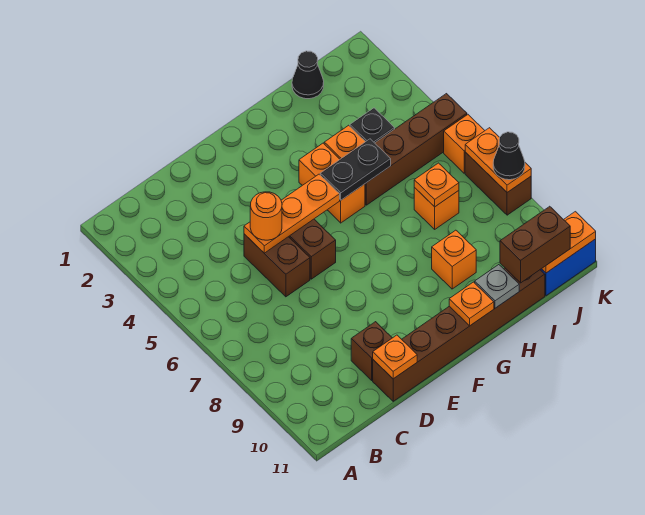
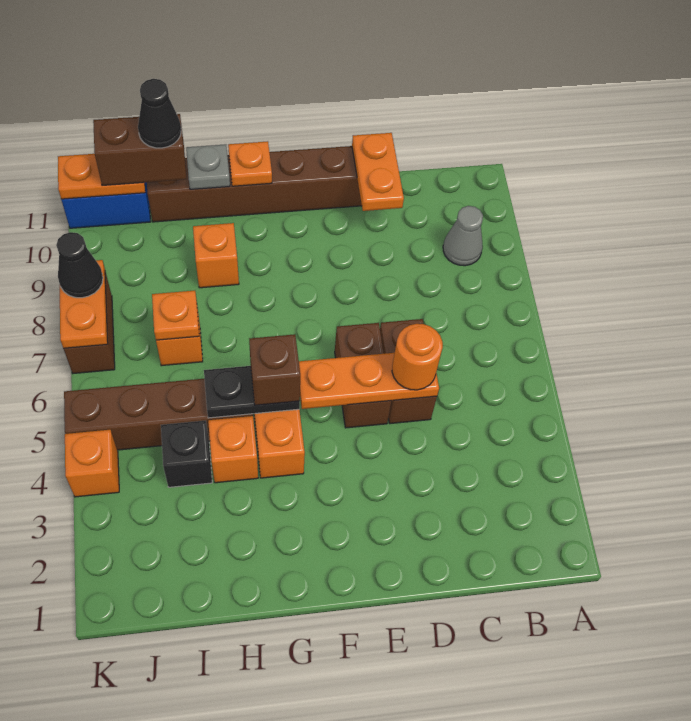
none -> grey cone B9 level 1
brown brick D10 level 1 -> brown brick G5 level 3
orange plate D11 level 2 -> orange plate D10:D11 level 2
black cone I1 level 1 -> black cone I11 level 4
orange brick K6 level 1 -> orange brick K4 level 1

